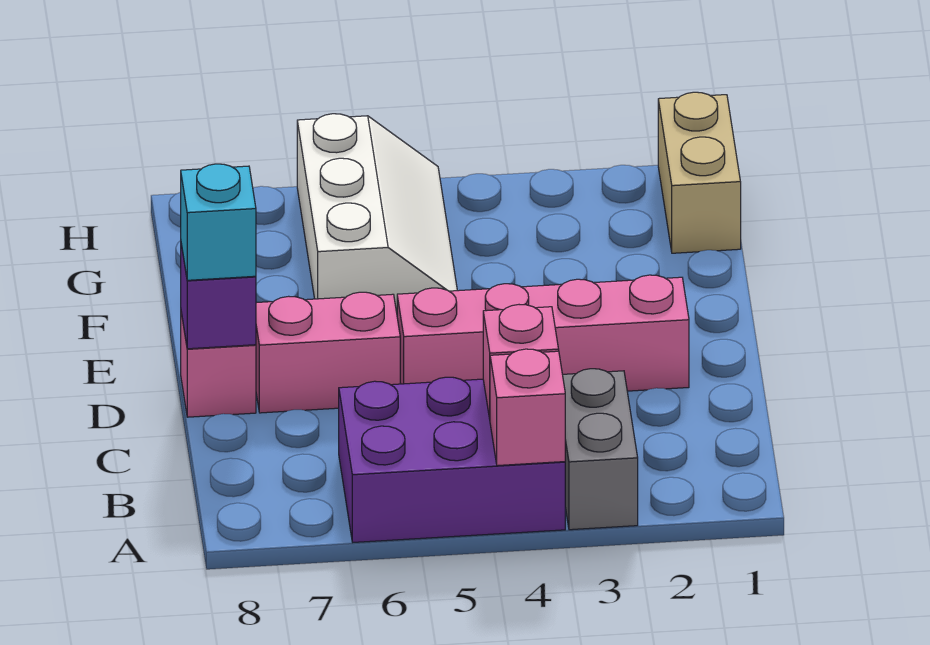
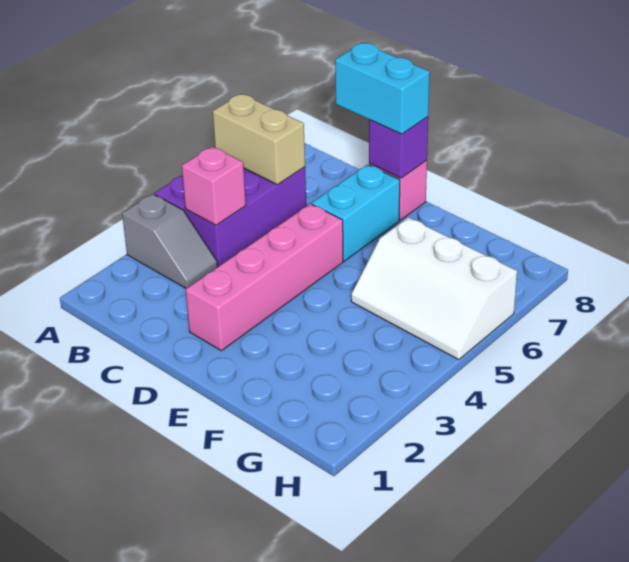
grey brick A3:B3 level 1 -> grey slope A3:B3 level 1 top A
pink brick A4 level 2 -> none
pink brick D6:D7 level 1 -> cyan brick D6:D7 level 1
cyan brick D8 level 3 -> cyan brick C8:D8 level 3
tan brick G1:H1 level 1 -> tan brick A6:B6 level 2

